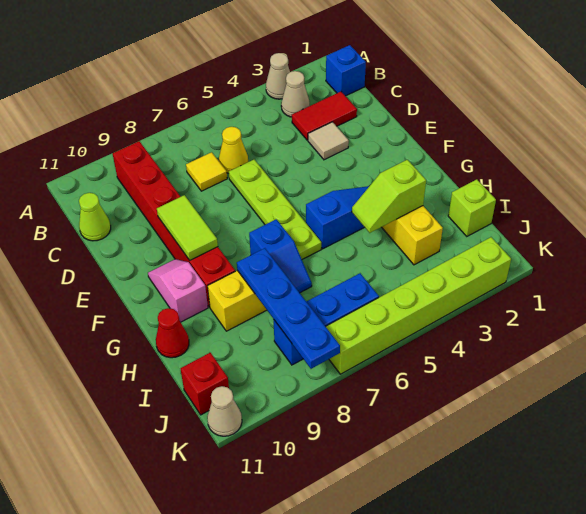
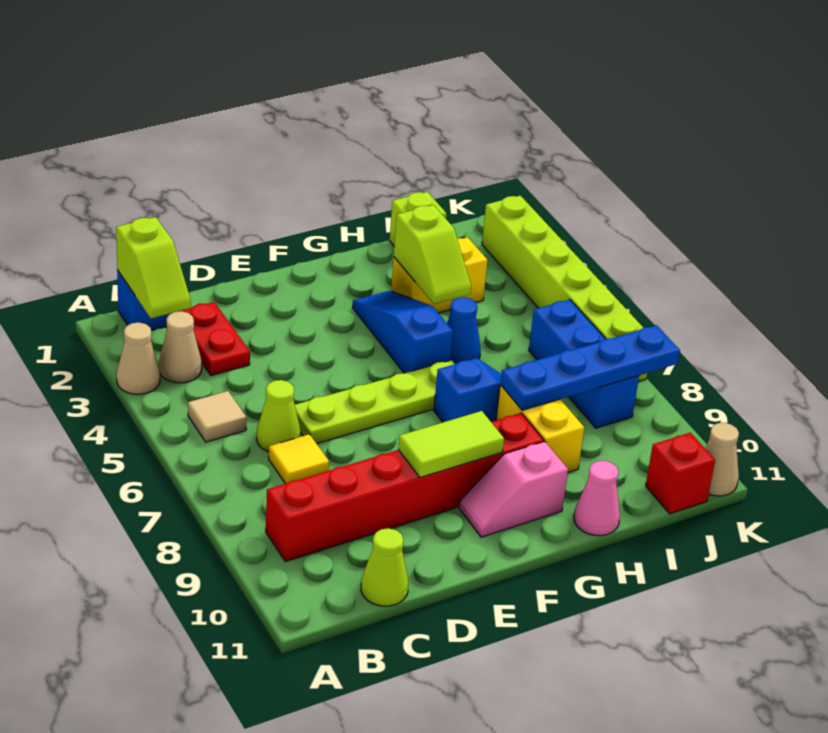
none -> lime slope B1:B2 level 2 top 1
red tile C2:C3 level 1 -> red plate C2:C3 level 1
yellow cone C6 level 1 -> lime cone C6 level 1
tan tile D3 level 1 -> tan tile B5 level 1
none -> blue cone H5 level 1
red cone H11 level 1 -> pink cone H11 level 1

